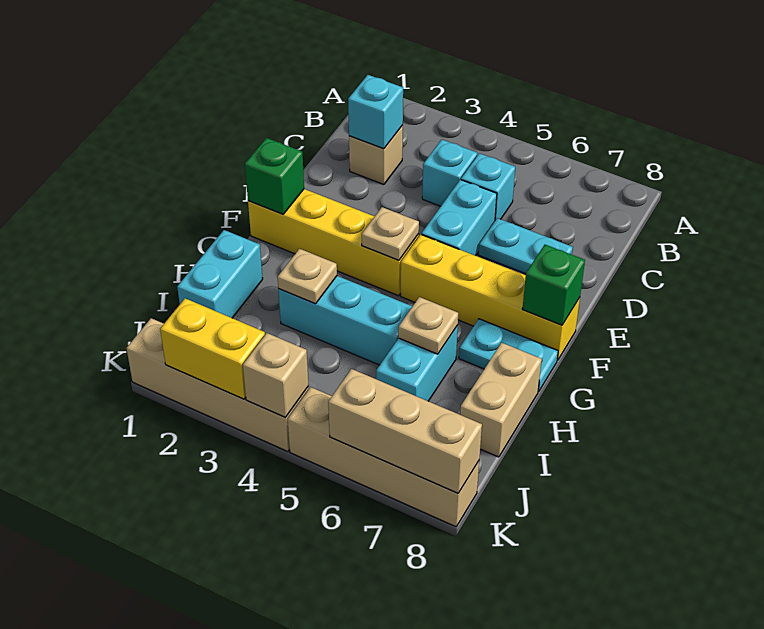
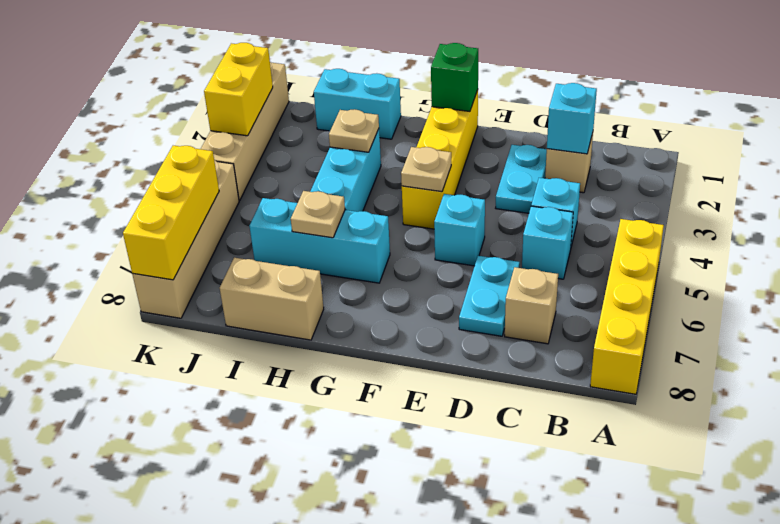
cyan brick D5:E5 level 1 -> cyan brick E5 level 1
yellow brick F5:F8 level 1 -> yellow brick A5:A8 level 1
green brick F8 level 2 -> none
cyan plate G7:G8 level 1 -> cyan plate D2:D3 level 1
cyan brick H6:I6 level 1 -> cyan brick G6:I6 level 1
tan brick K4 level 2 -> tan brick C7 level 1
tan brick K6:K8 level 2 -> yellow brick K6:K8 level 2

